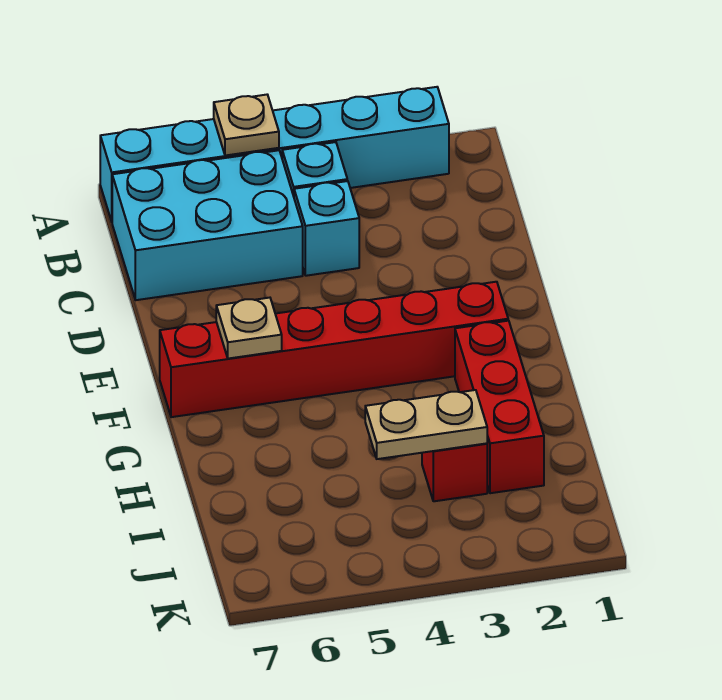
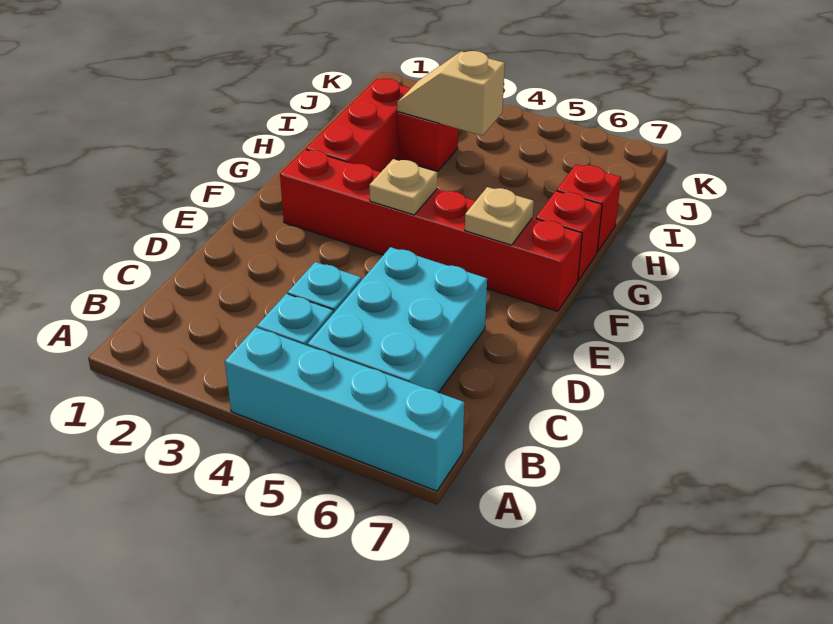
cyan brick A2:A7 level 1 -> cyan brick A4:A7 level 1
tan plate A5 level 2 -> tan plate F4 level 2
cyan brick B5:C7 level 1 -> cyan brick B5:D6 level 1
none -> red brick G7 level 1
none -> red brick H7 level 1
tan plate I3:I4 level 2 -> tan slope I3:I4 level 2 top 4

